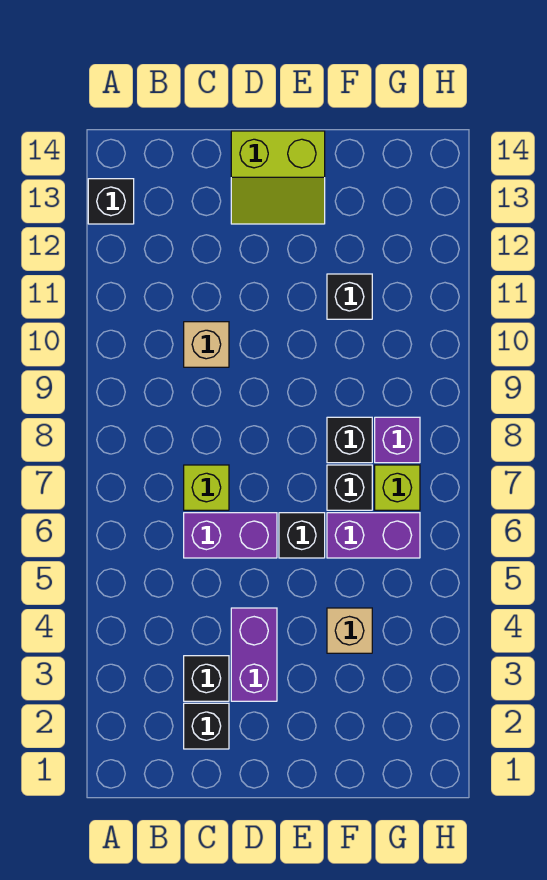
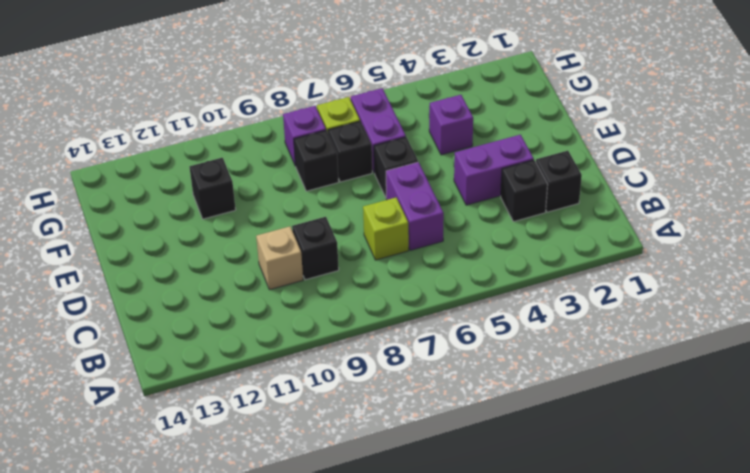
black brick A13 level 1 -> black brick C9 level 1
lime slope D13:E14 level 1 top 14 -> none
tan brick F4 level 1 -> purple brick F4 level 1

